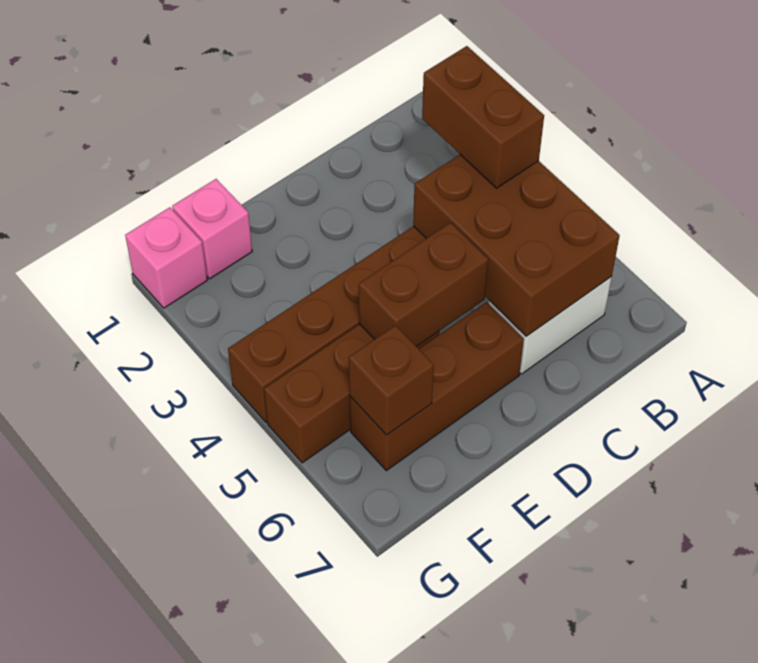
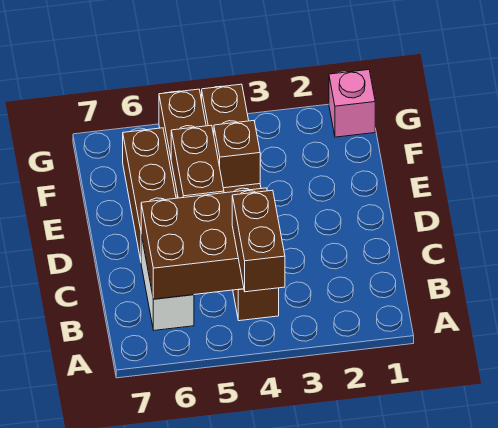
brown brick B3:B4 level 3 -> brown brick A4:B4 level 3
pink brick F1 level 1 -> none
brown brick F6 level 2 -> brown brick E4 level 2

